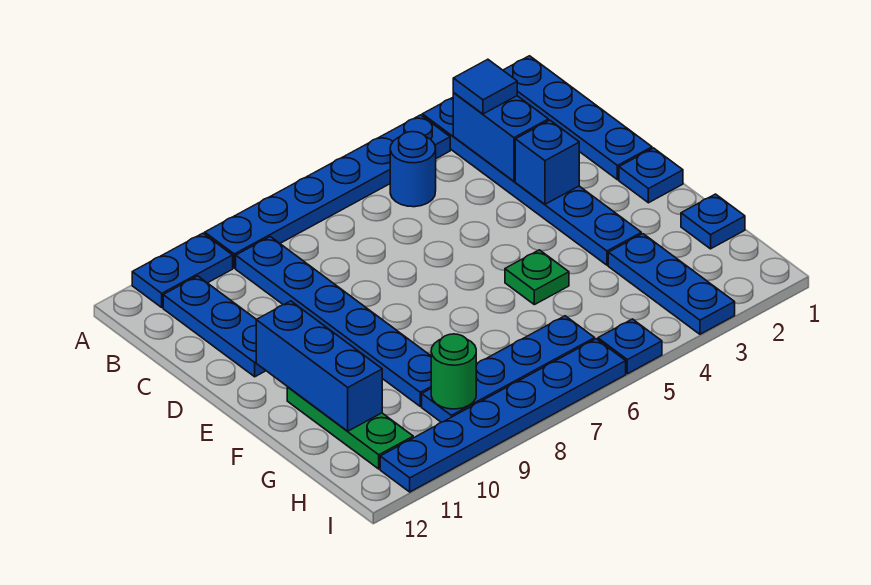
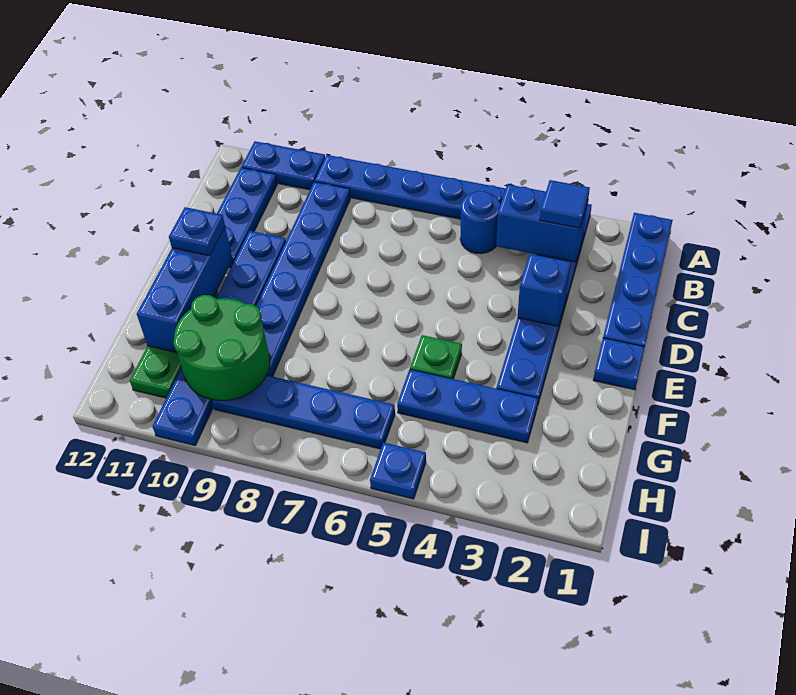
blue brick B3:C3 level 2 -> blue brick B3:B4 level 2
blue plate G1 level 1 -> blue plate E11 level 3
blue plate G3:I3 level 1 -> blue plate G3:G5 level 1
green round brick H9 level 2 -> green round brick G9:H10 level 2
blue plate I6:I11 level 1 -> blue plate D10:I10 level 1

